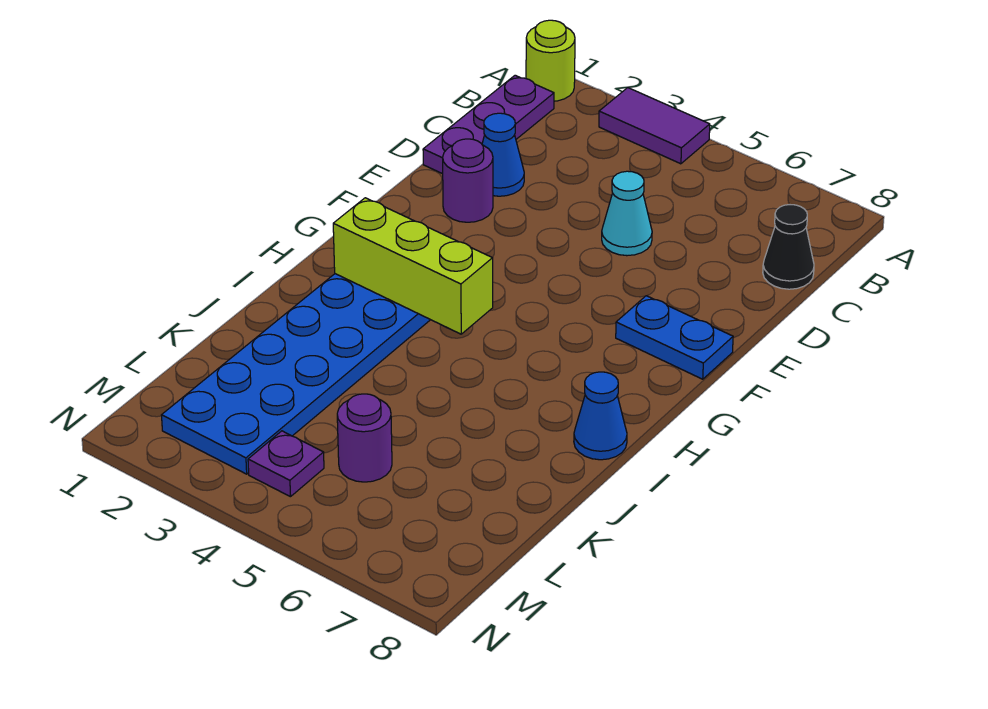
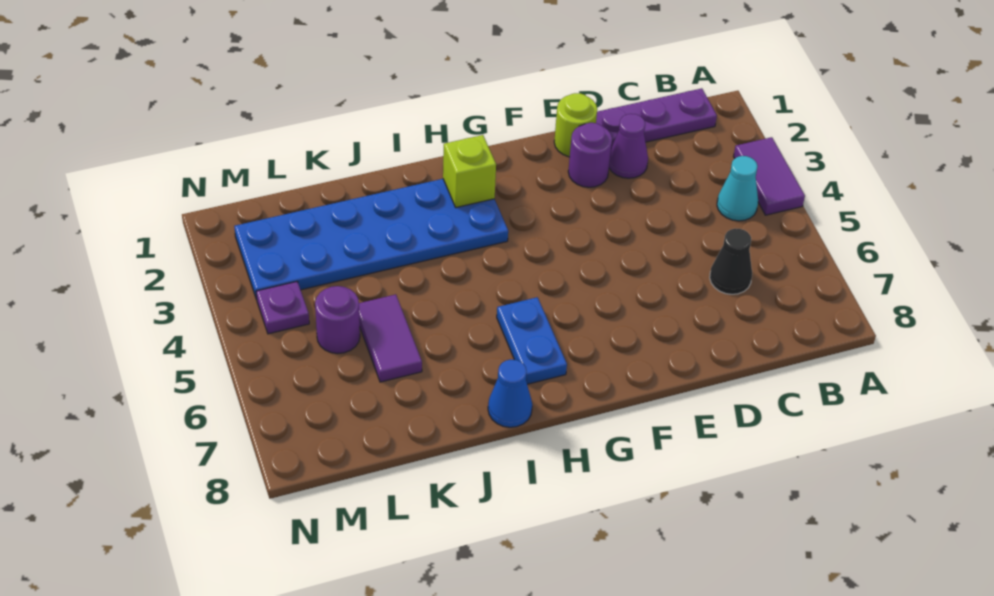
lime round brick A1 level 1 -> lime round brick E1 level 1
black cone C8 level 1 -> black cone C6 level 1
blue cone D2 level 1 -> purple cone D2 level 1
cyan cone D5 level 1 -> cyan cone B4 level 1
blue plate F7:F8 level 1 -> blue plate H6:H7 level 1
lime brick H2:H4 level 2 -> lime brick H2 level 2
none -> purple tile K5:K6 level 1

